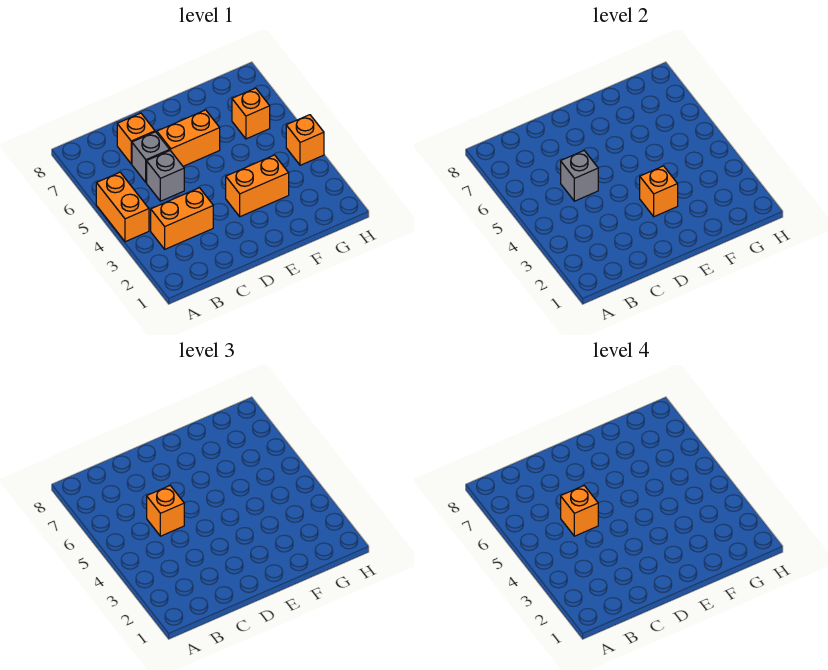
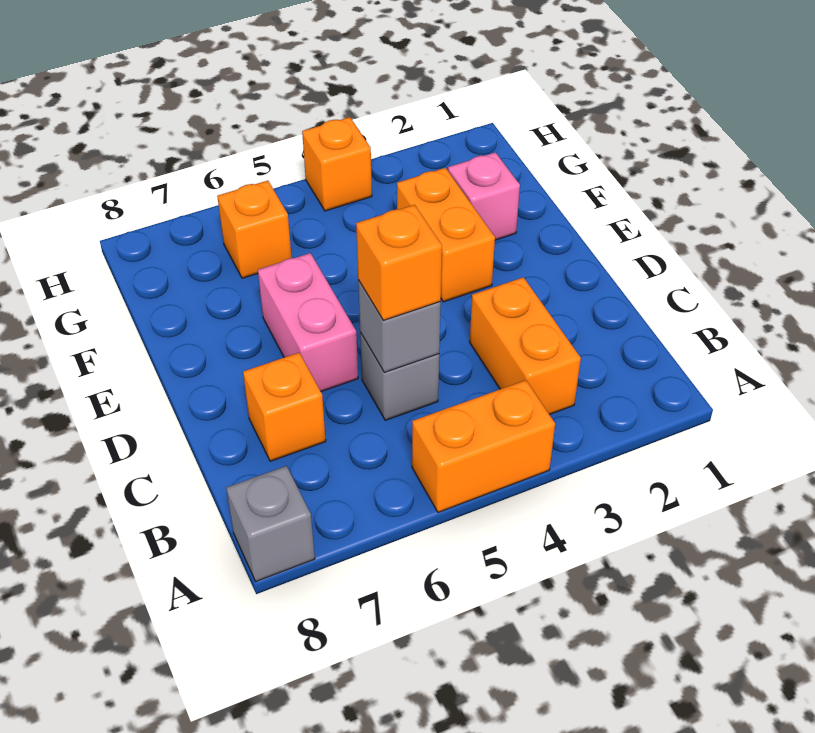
orange brick C5 level 4 -> none
grey brick C6 level 1 -> grey brick A8 level 1
orange brick D6:E6 level 1 -> pink brick D6:E6 level 1
orange brick E3 level 2 -> none
none -> pink brick F2 level 1

